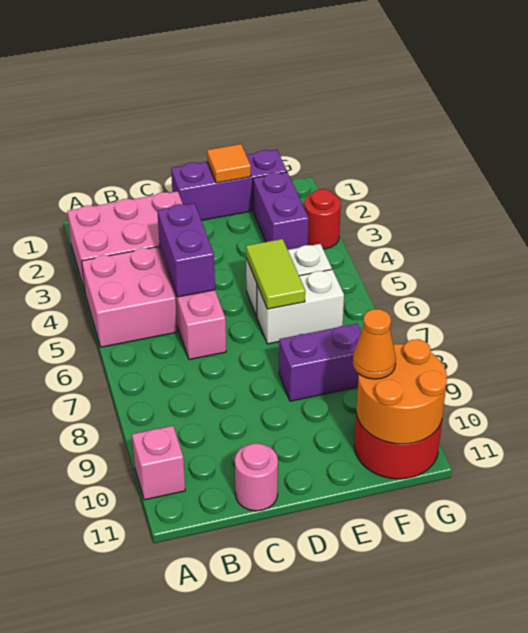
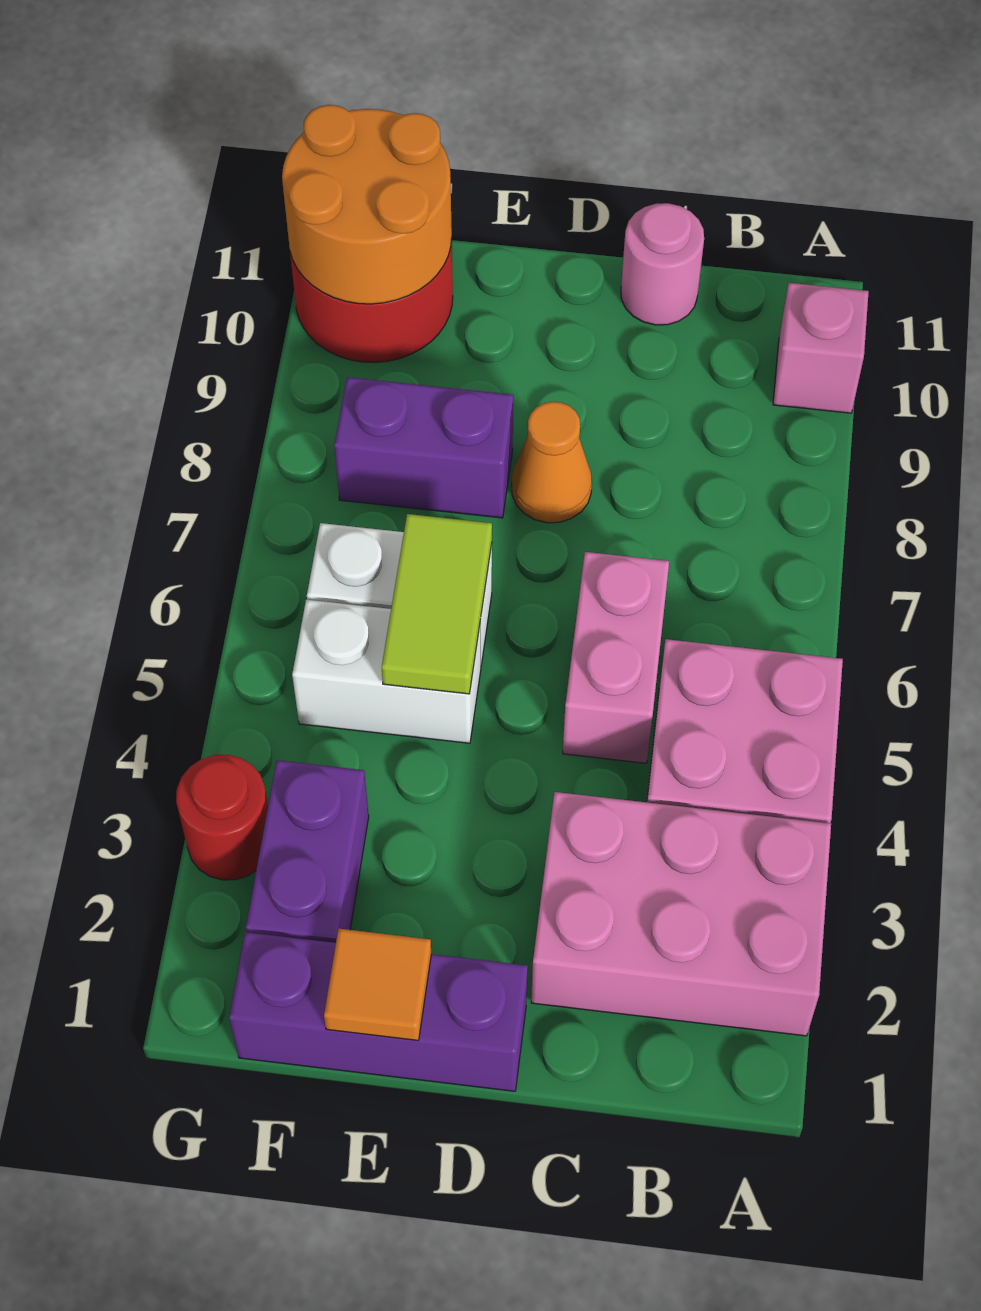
purple brick C4:C5 level 2 -> none
orange cone F10 level 3 -> orange cone D8 level 1

